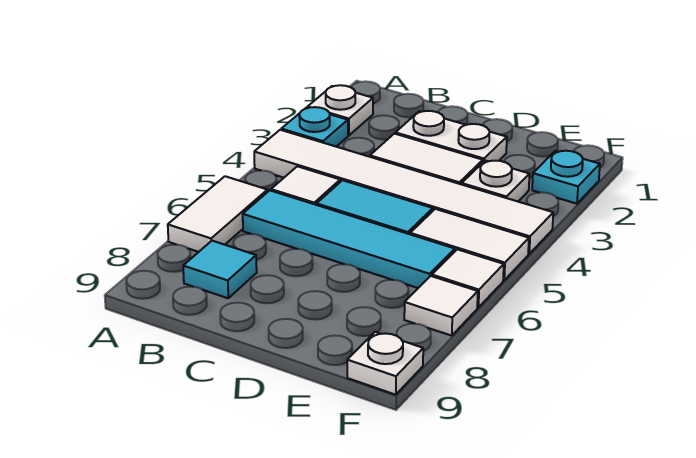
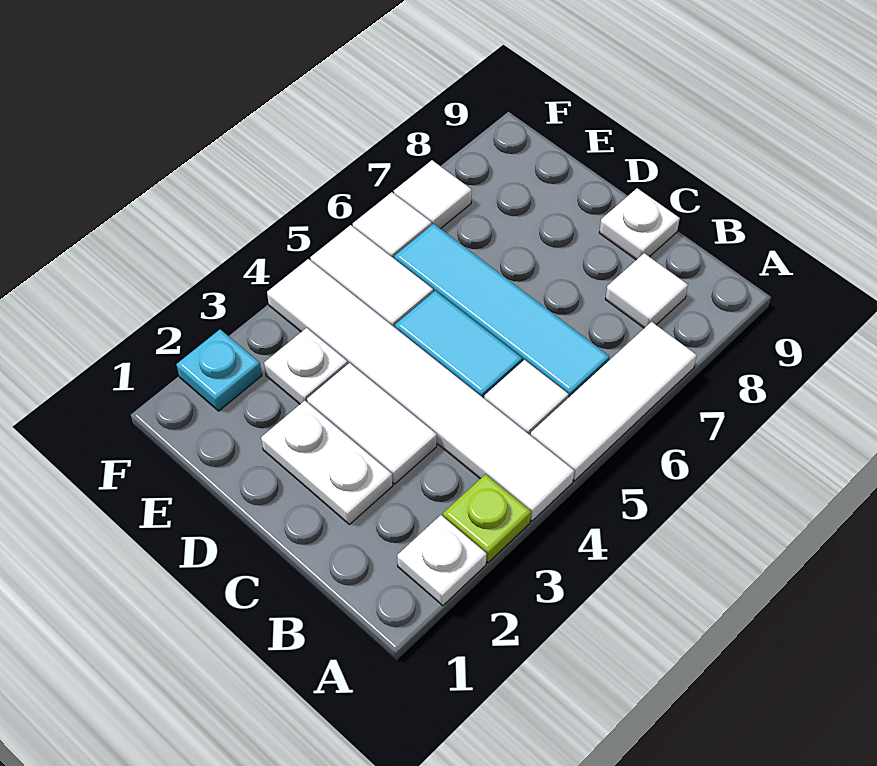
cyan plate A3 level 1 -> lime plate A3 level 1
white tile A6:A7 level 1 -> white tile A5:A7 level 1
cyan tile B8 level 1 -> white tile B8 level 1
white plate F9 level 1 -> white plate C9 level 1

